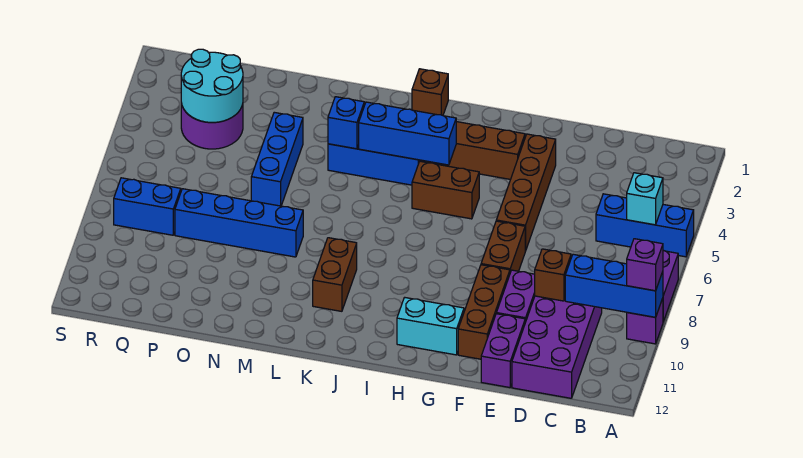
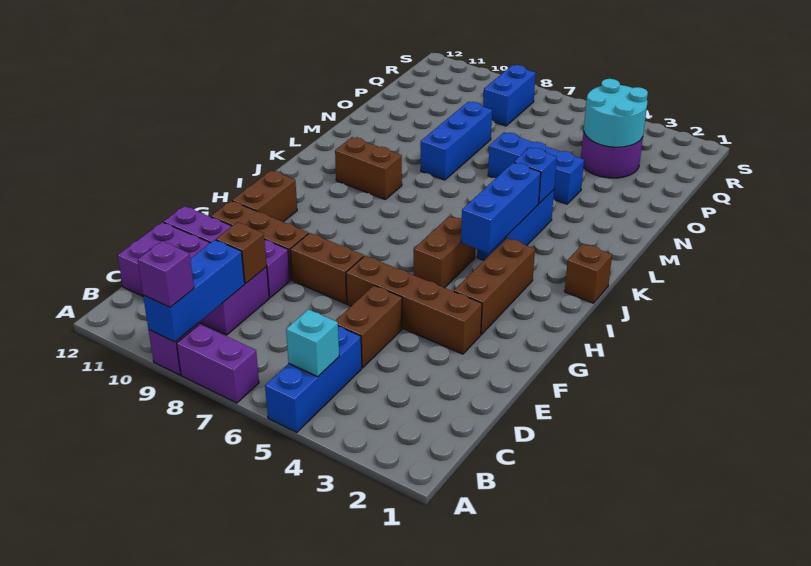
none -> brown brick D5:E5 level 1
cyan brick G11:H11 level 1 -> brown brick G11:H11 level 1
blue brick M8:P8 level 1 -> blue brick M8:O8 level 1

